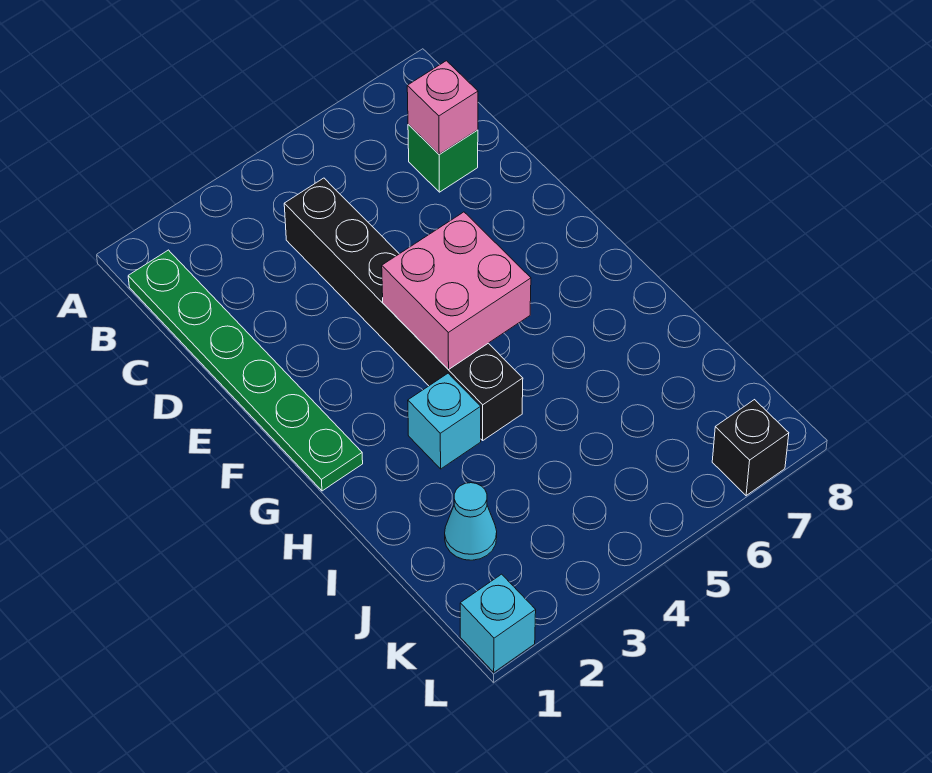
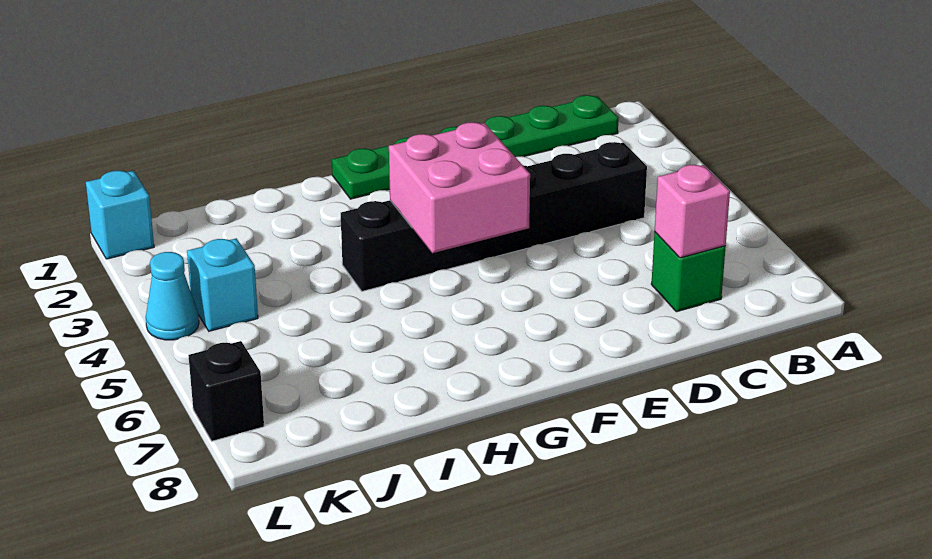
cyan brick H3 level 1 -> cyan brick K4 level 1
cyan cone J2 level 1 -> cyan cone L4 level 1

